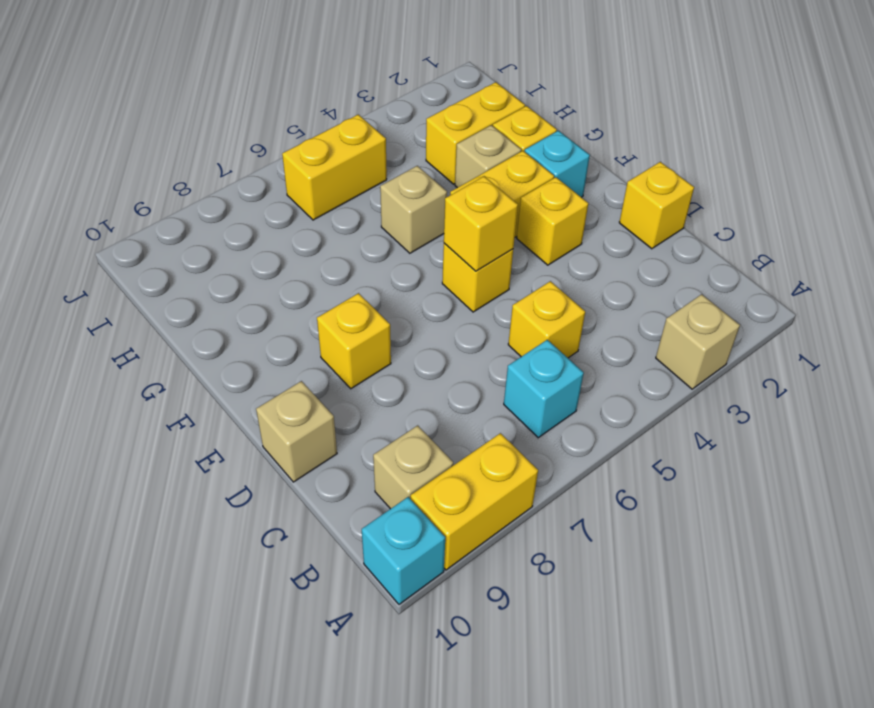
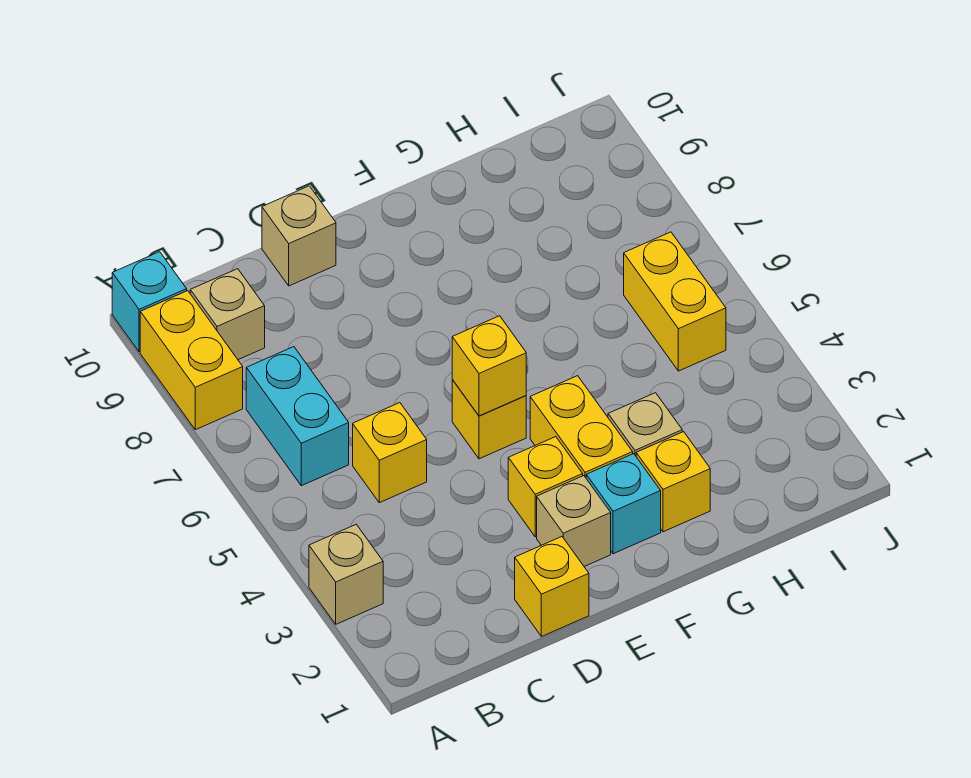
cyan brick B6 level 1 -> cyan brick B6:B7 level 1
yellow brick E8 level 1 -> none
tan brick G5 level 1 -> tan brick E2 level 1
yellow brick H2:H3 level 1 -> none

